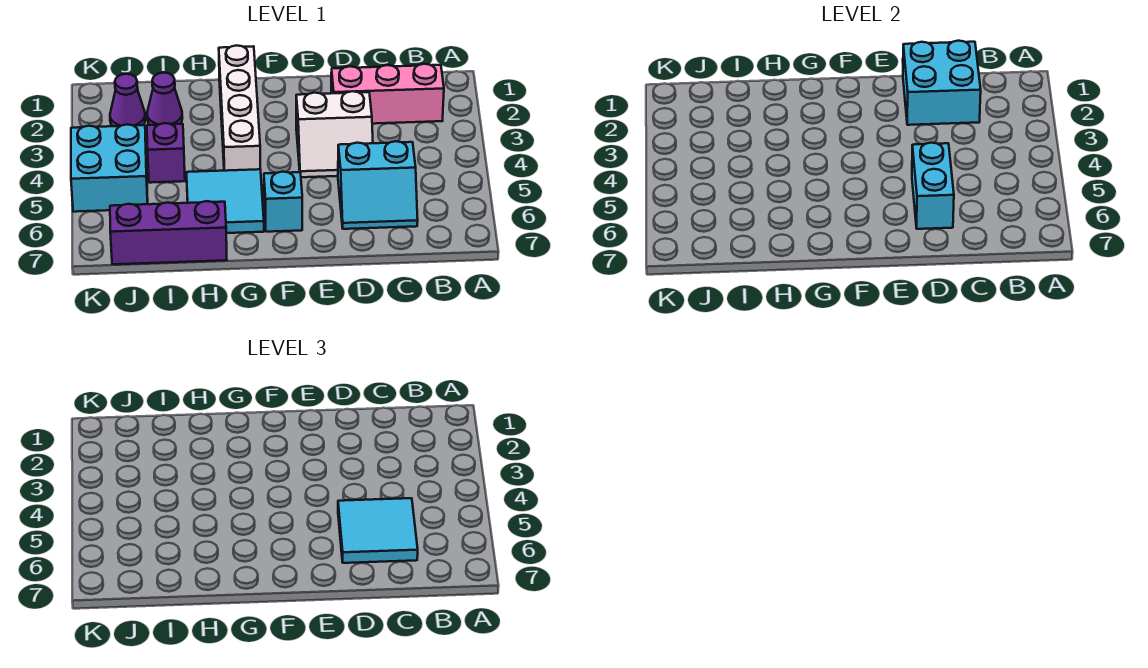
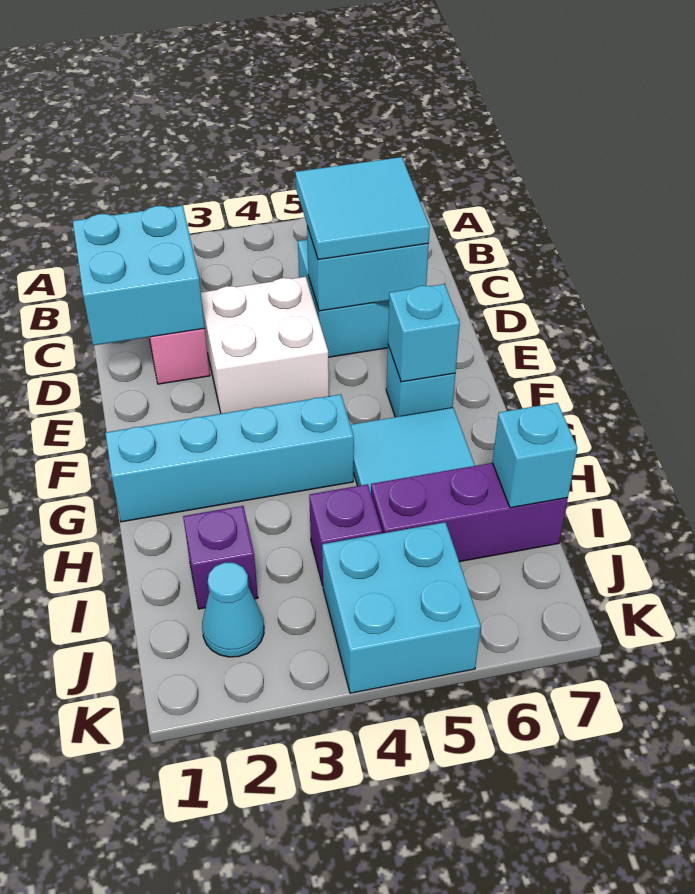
white slope D3:E4 level 1 top 3 -> white brick D3:E4 level 1
none -> cyan brick F6 level 2
white brick G1:G4 level 1 -> cyan brick G1:G4 level 1
purple brick H7:J7 level 1 -> purple brick I5:I7 level 1
purple cone I2 level 1 -> purple brick I2 level 1
none -> cyan brick I7 level 2
purple cone J2 level 1 -> cyan cone J2 level 1

